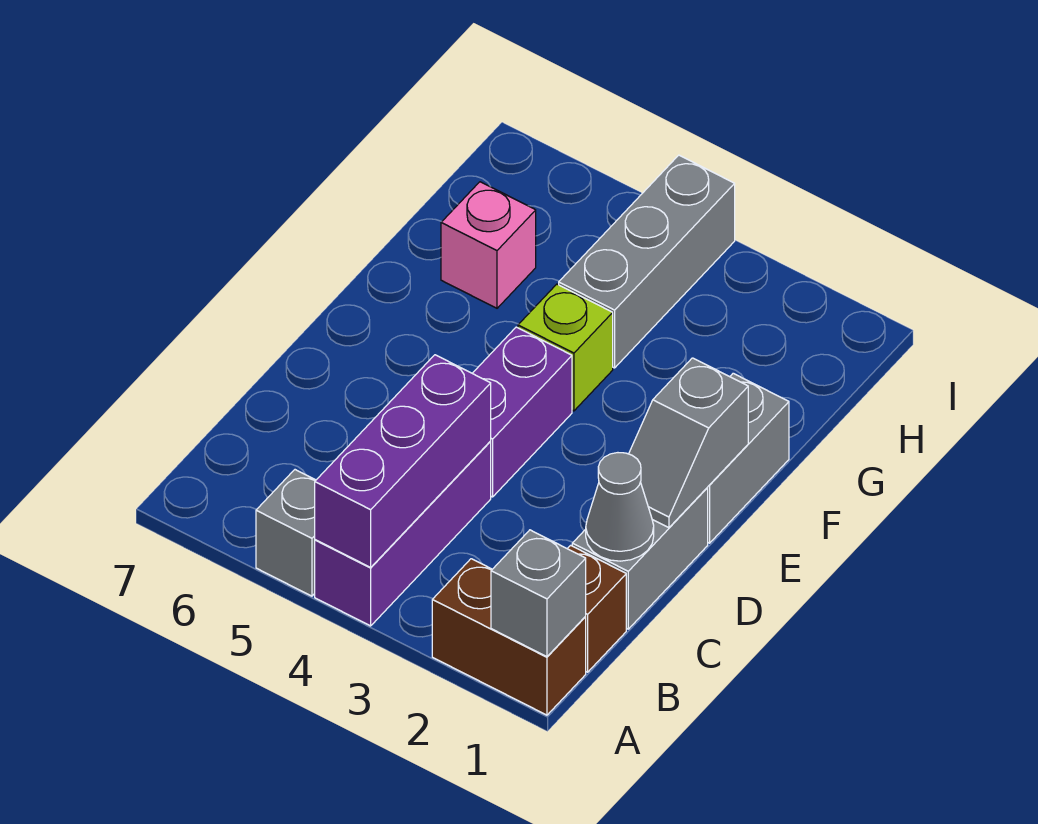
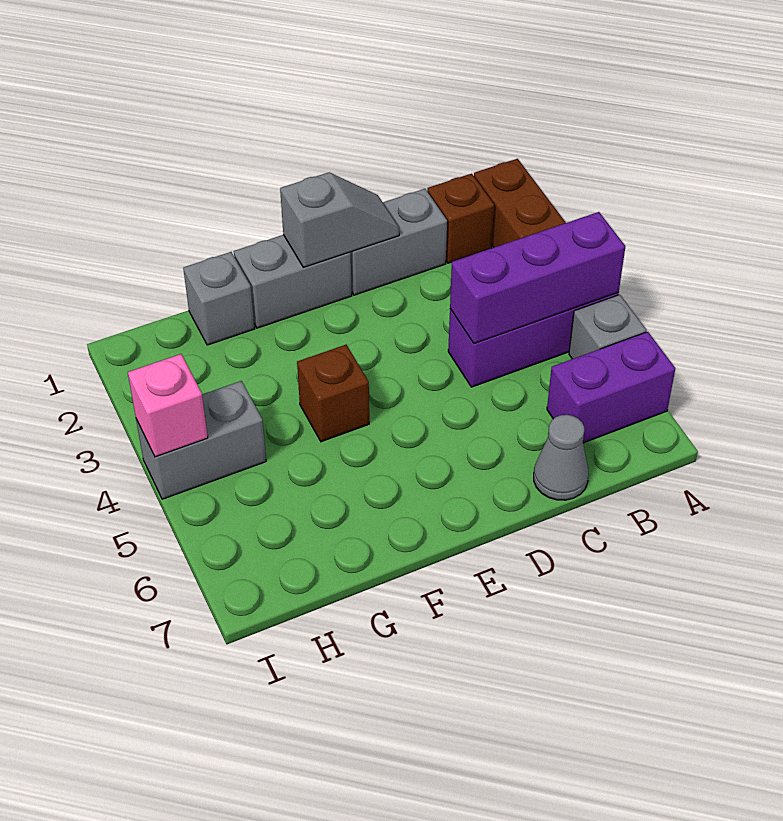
grey brick A1 level 2 -> grey brick G1 level 1
grey cone C1 level 2 -> grey cone C7 level 1
purple brick D4:E4 level 1 -> purple brick A6:B6 level 1
lime brick F4 level 1 -> brown brick F4 level 1
grey brick G4:I4 level 1 -> grey brick H4:I4 level 1
pink brick G6 level 1 -> pink brick I4 level 2

